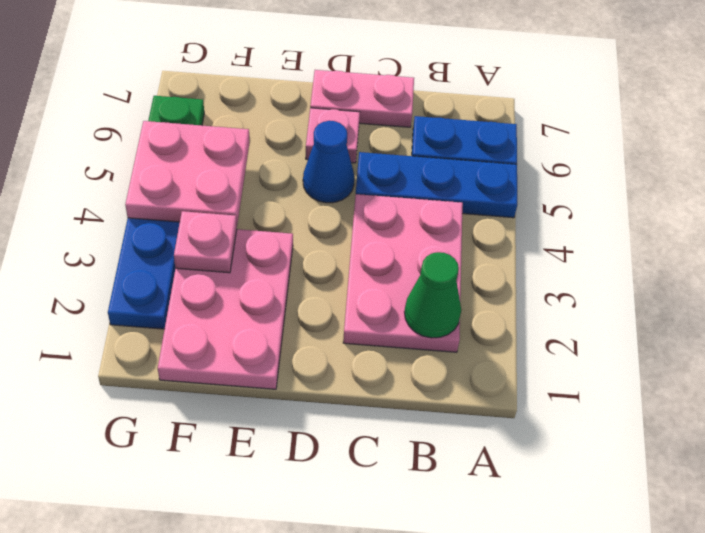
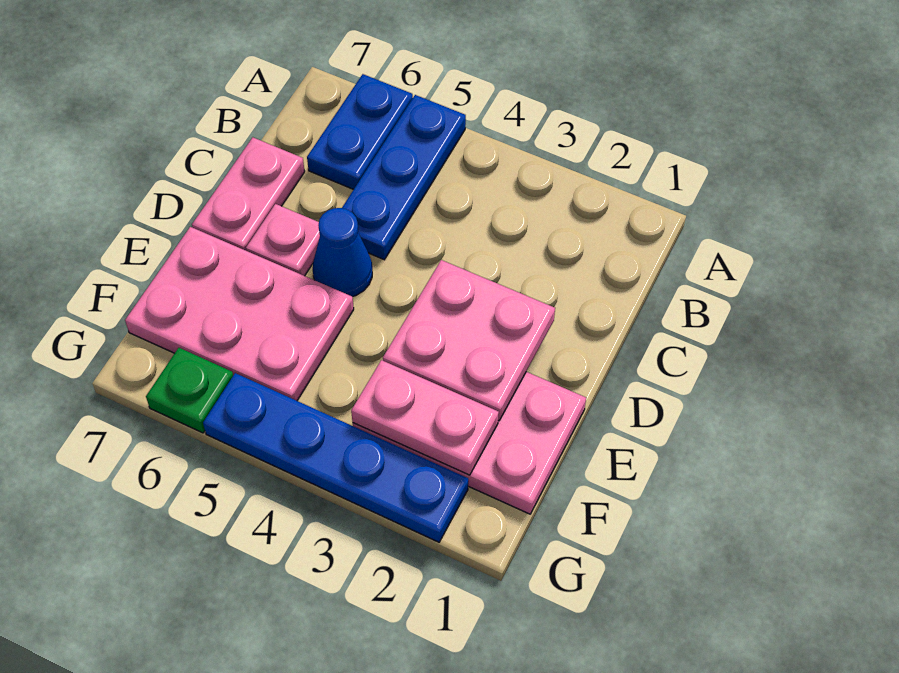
pink plate B2:C4 level 1 -> pink plate E5:F7 level 1
green cone B2 level 2 -> none
pink plate F3 level 2 -> pink plate F2:F3 level 2
pink plate F4:G5 level 2 -> pink plate D2:E3 level 2

